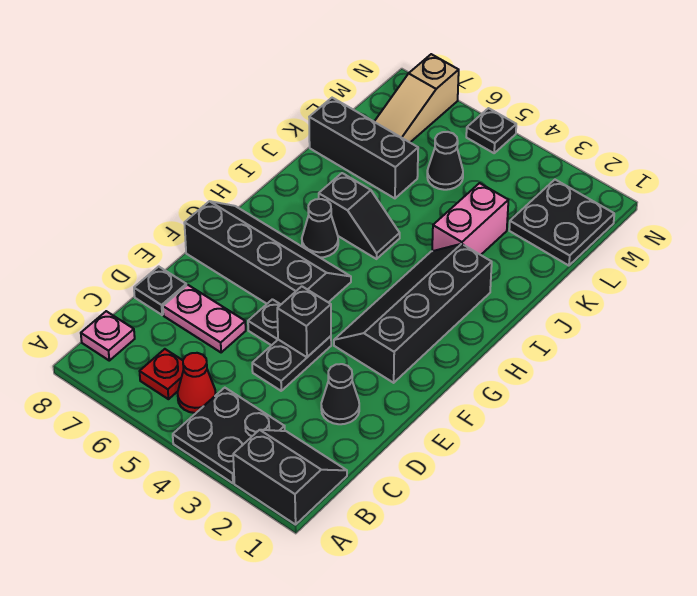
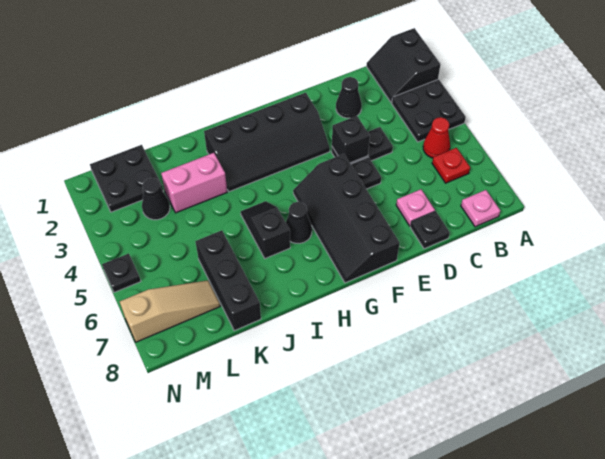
pink plate D6:D7 level 1 -> pink plate D7 level 1
black cone L5 level 1 -> black cone L3 level 1

